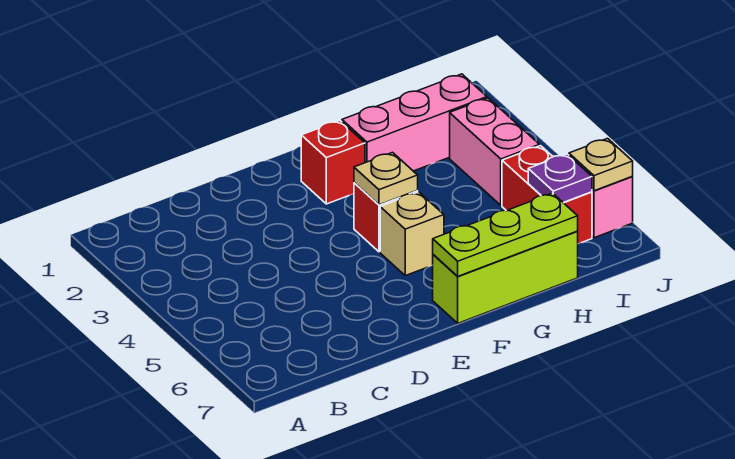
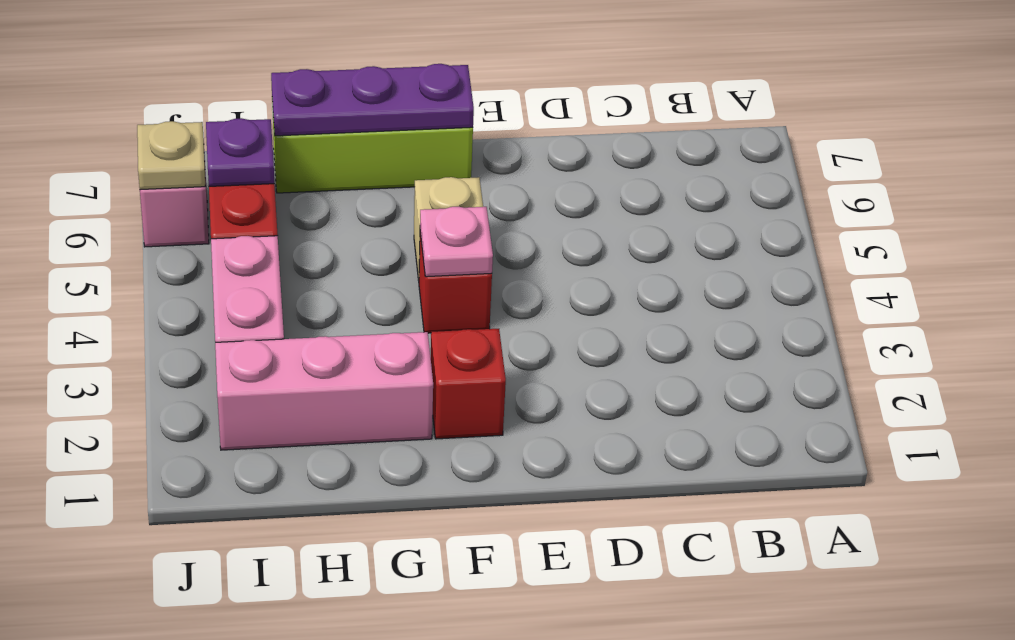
tan plate F4 level 2 -> pink plate F4 level 2
lime plate F7:H7 level 2 -> purple plate F7:H7 level 2

